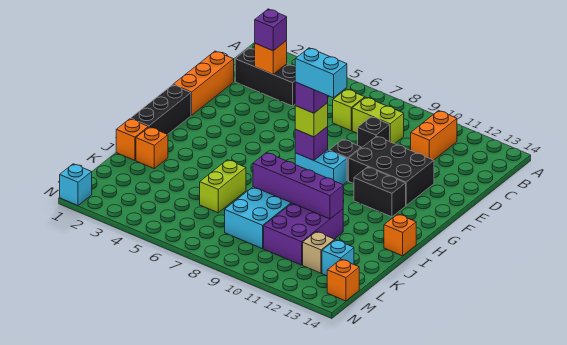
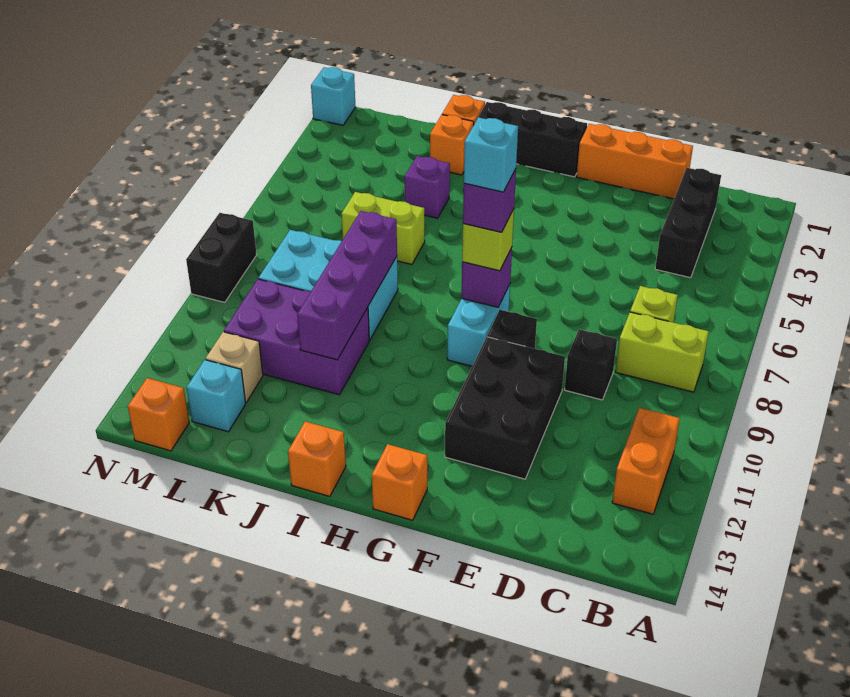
orange brick B11:C11 level 1 -> orange brick B11:B12 level 1
orange brick C3 level 2 -> orange brick G14 level 1
purple brick C3 level 3 -> purple brick J4 level 1
lime brick C8:C9 level 1 -> lime brick B8:C8 level 1
cyan brick G8:G9 level 5 -> cyan brick G8 level 5
black brick G11:G12 level 1 -> black brick N8:N9 level 1

